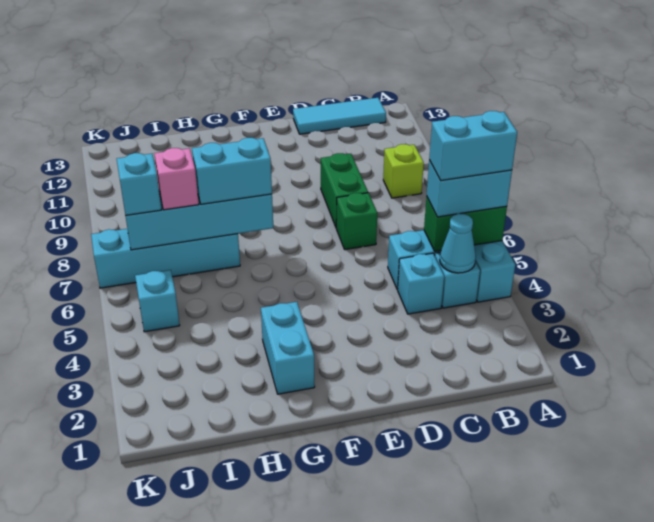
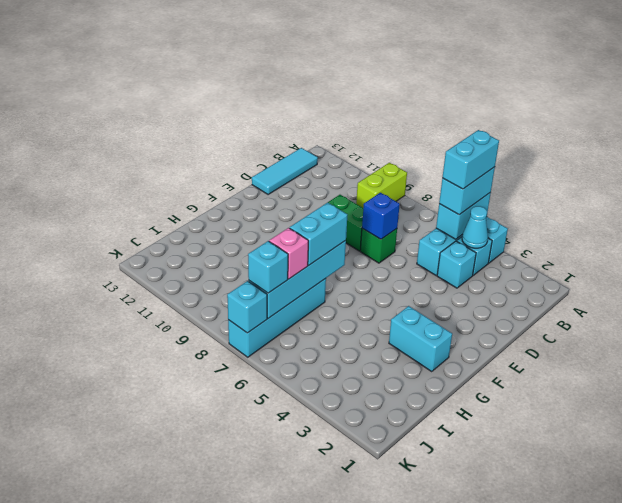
green brick A5:B5 level 2 -> cyan brick A5:B5 level 2
lime brick B9 level 1 -> lime brick A9:B9 level 1
none -> blue brick D7 level 2
cyan brick J5 level 1 -> cyan brick K7 level 2

